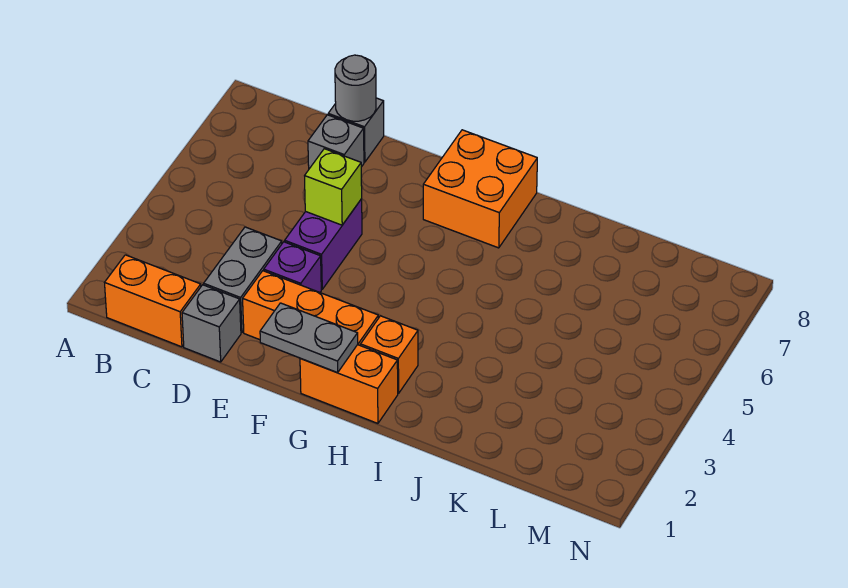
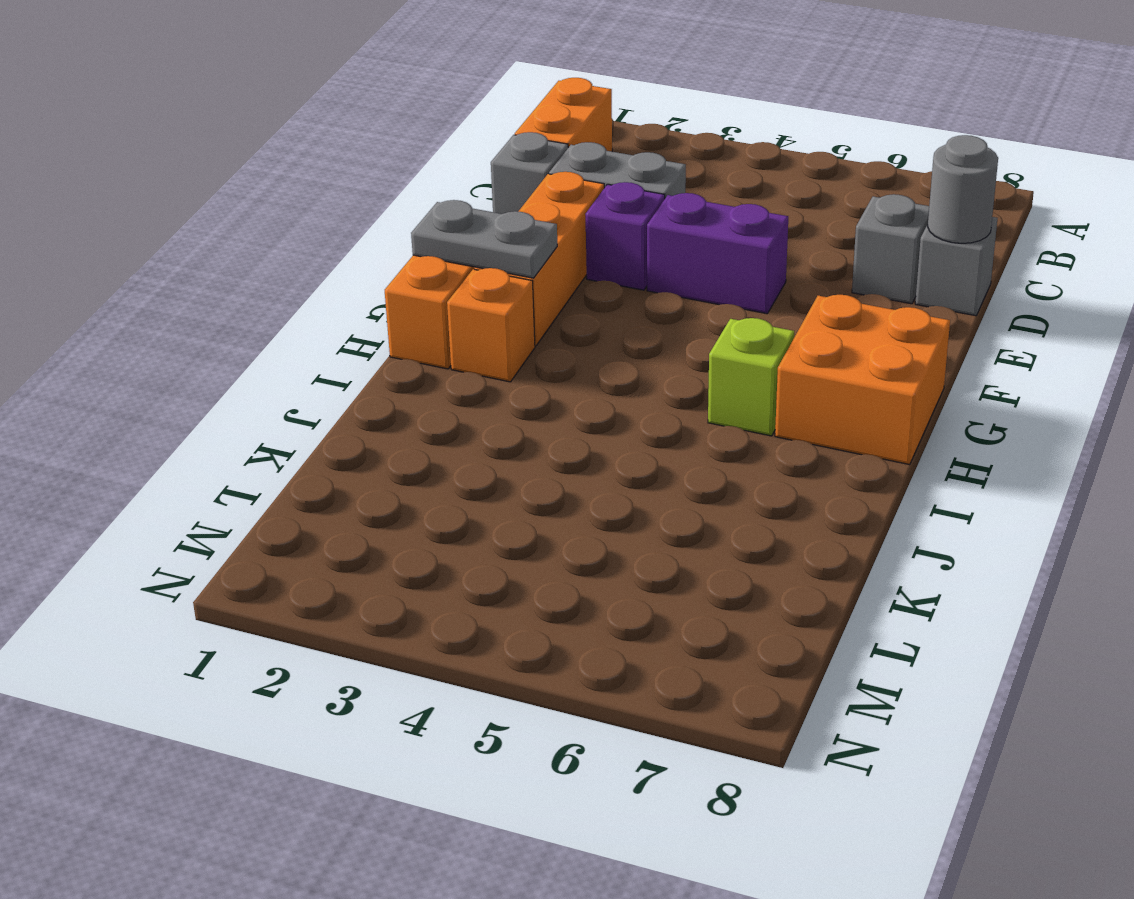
lime brick E5 level 2 -> lime brick H6 level 1
grey plate F1:G1 level 2 -> grey plate G1:G2 level 2

